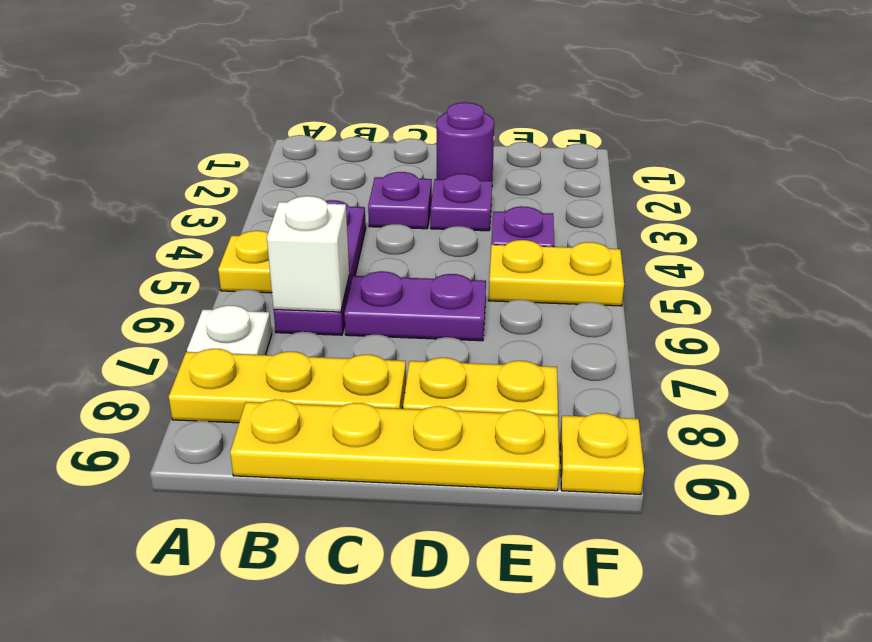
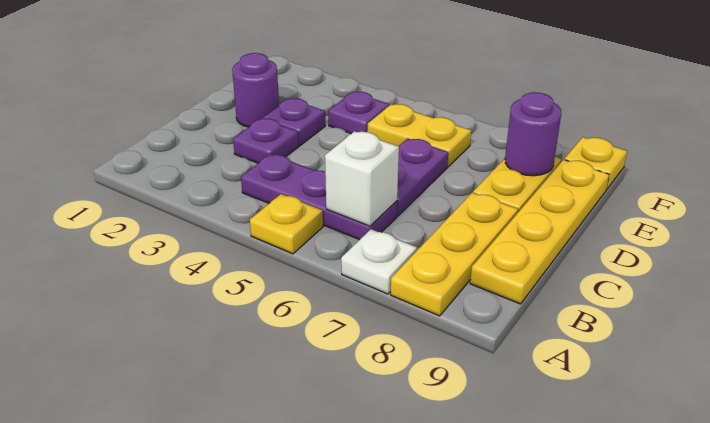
yellow plate E5:F5 level 1 -> yellow plate E5:E6 level 1
none -> purple round brick E8 level 2

